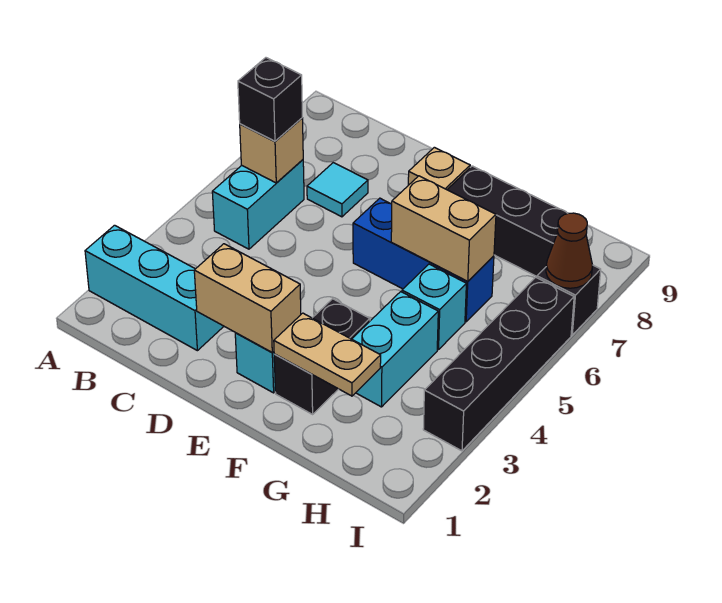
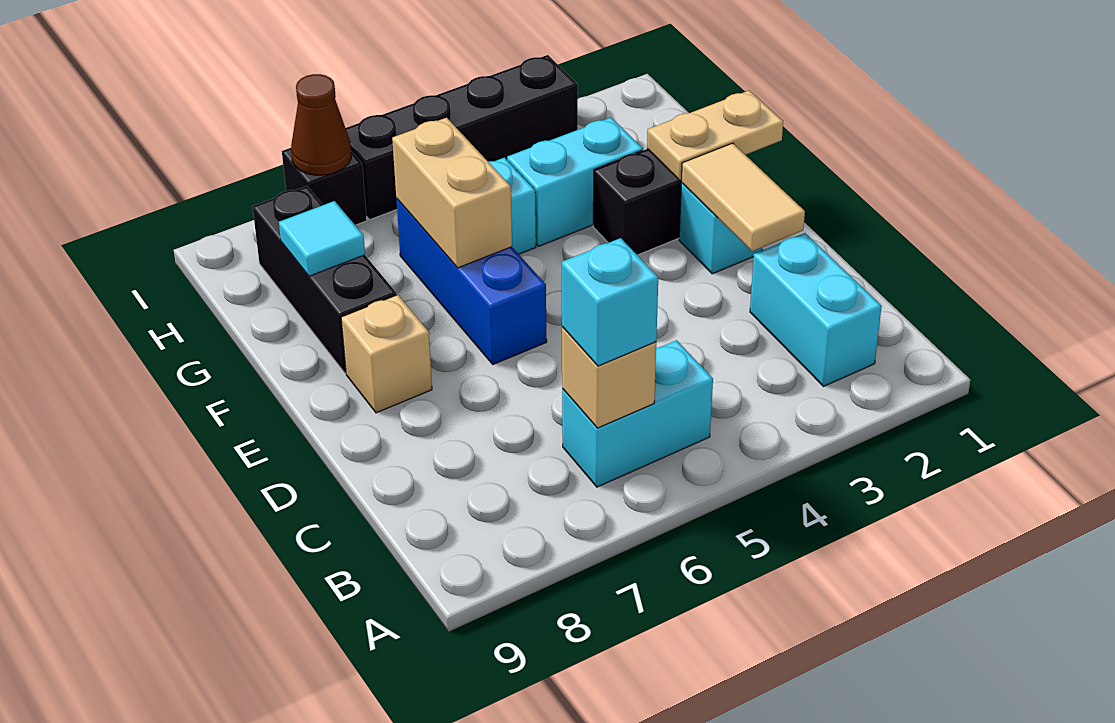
cyan brick A2:C2 level 1 -> cyan brick B2:C2 level 1
black brick B6 level 3 -> cyan brick B6 level 3
cyan tile C7 level 1 -> cyan tile G8 level 2
tan brick D2:E2 level 2 -> tan tile D2:E2 level 2
tan plate F2:G2 level 2 -> tan plate F1:F2 level 2

